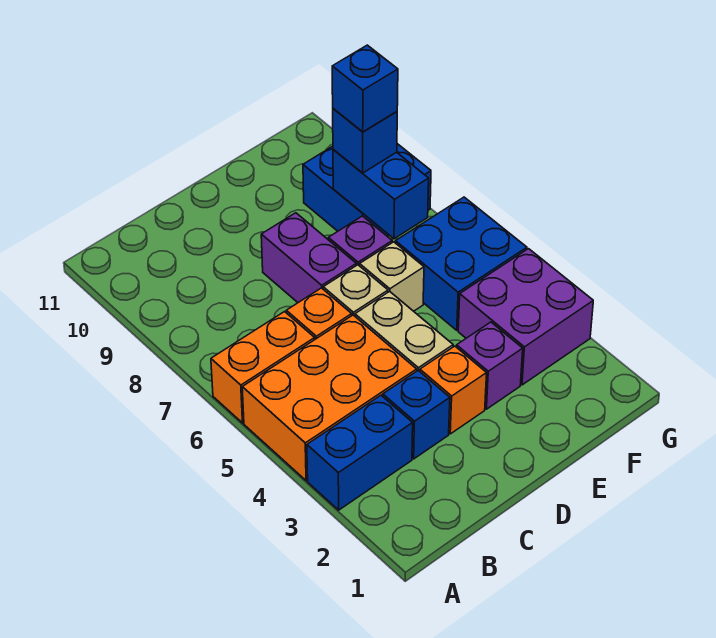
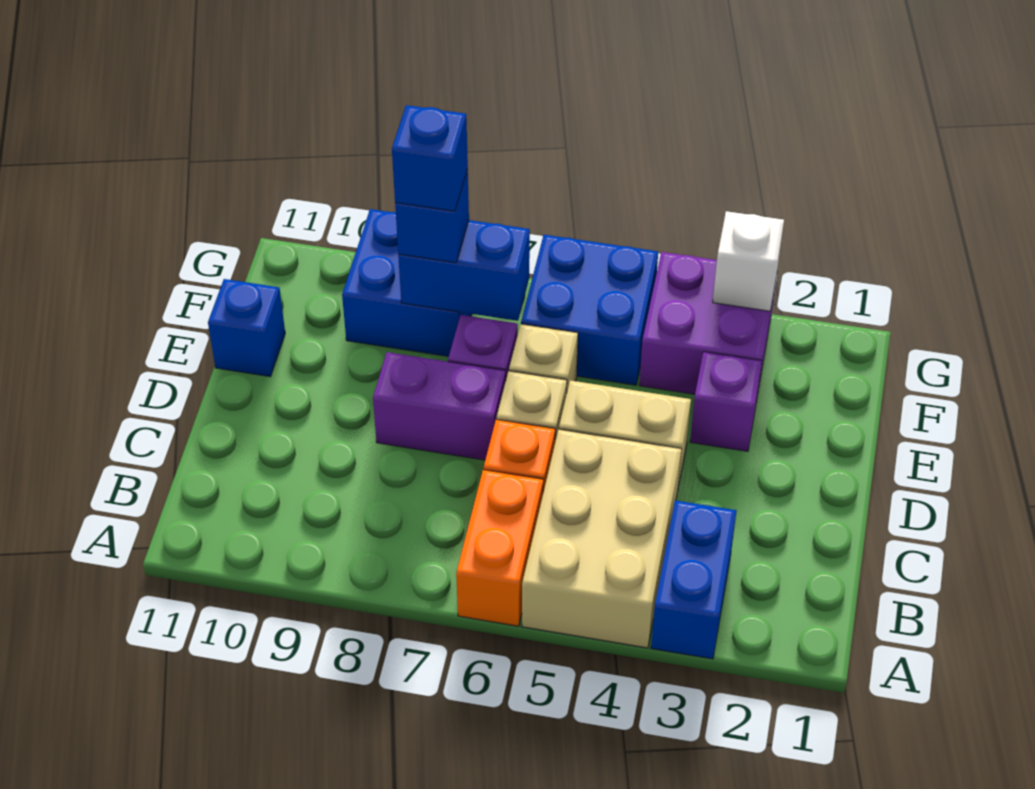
orange brick A4:C5 level 1 -> tan brick A4:C5 level 1
blue brick C3 level 1 -> blue brick E11 level 1
orange brick D3 level 1 -> none
none -> white brick G3 level 2

